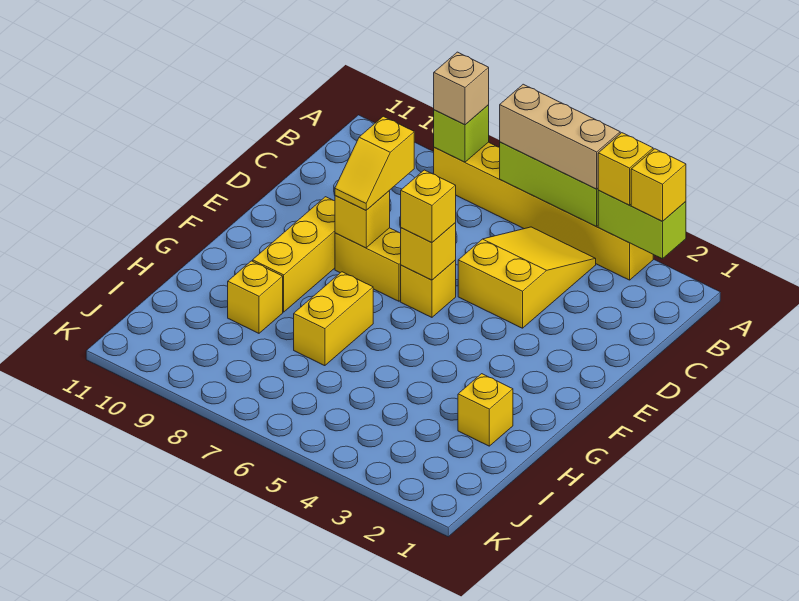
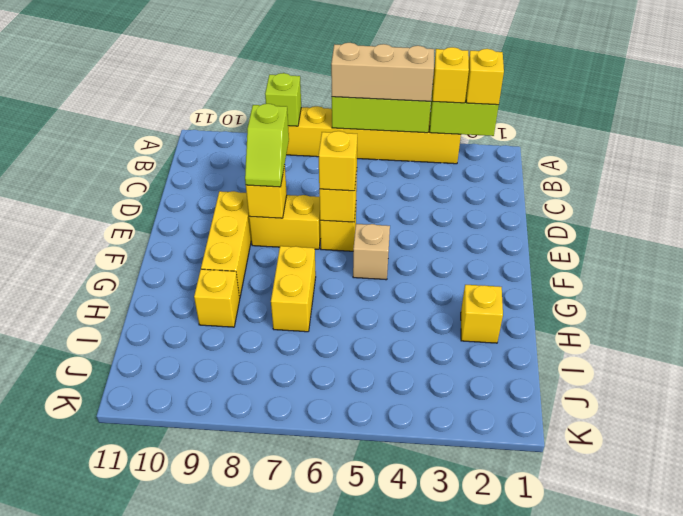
tan brick A8 level 3 -> tan brick F5 level 1
yellow slope B4:D5 level 1 top D -> none
yellow slope D8:E8 level 3 top D -> lime slope D8:E8 level 3 top D

